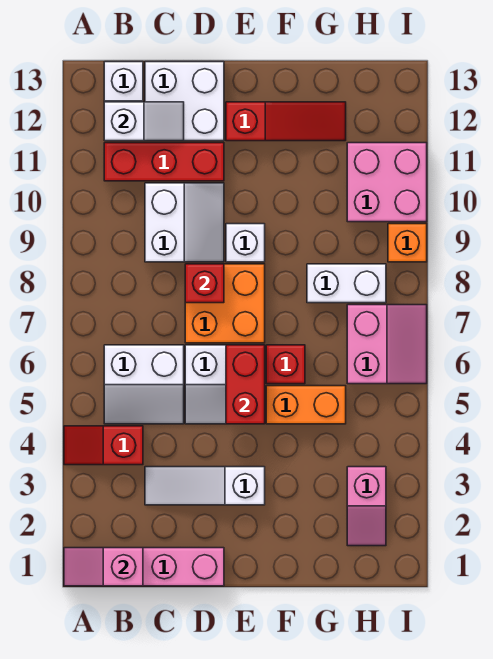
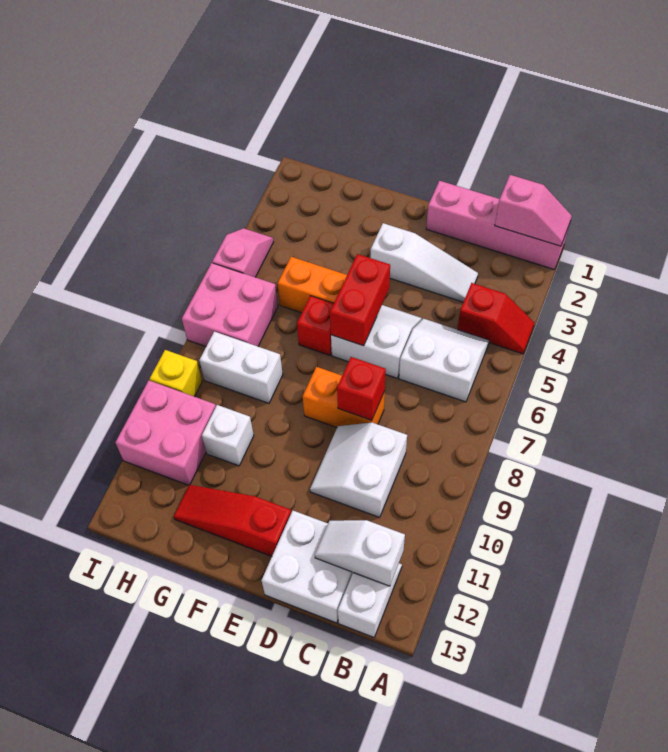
red brick B11:D11 level 1 -> none
orange brick D7:E8 level 1 -> orange brick D8:E8 level 1
white brick E9 level 1 -> white brick G10 level 1
pink slope H2:H3 level 1 top 3 -> pink slope I4:I5 level 1 top 5
pink slope H6:I7 level 1 top H -> pink brick H6:I7 level 1
orange brick I9 level 1 -> yellow brick I9 level 1

